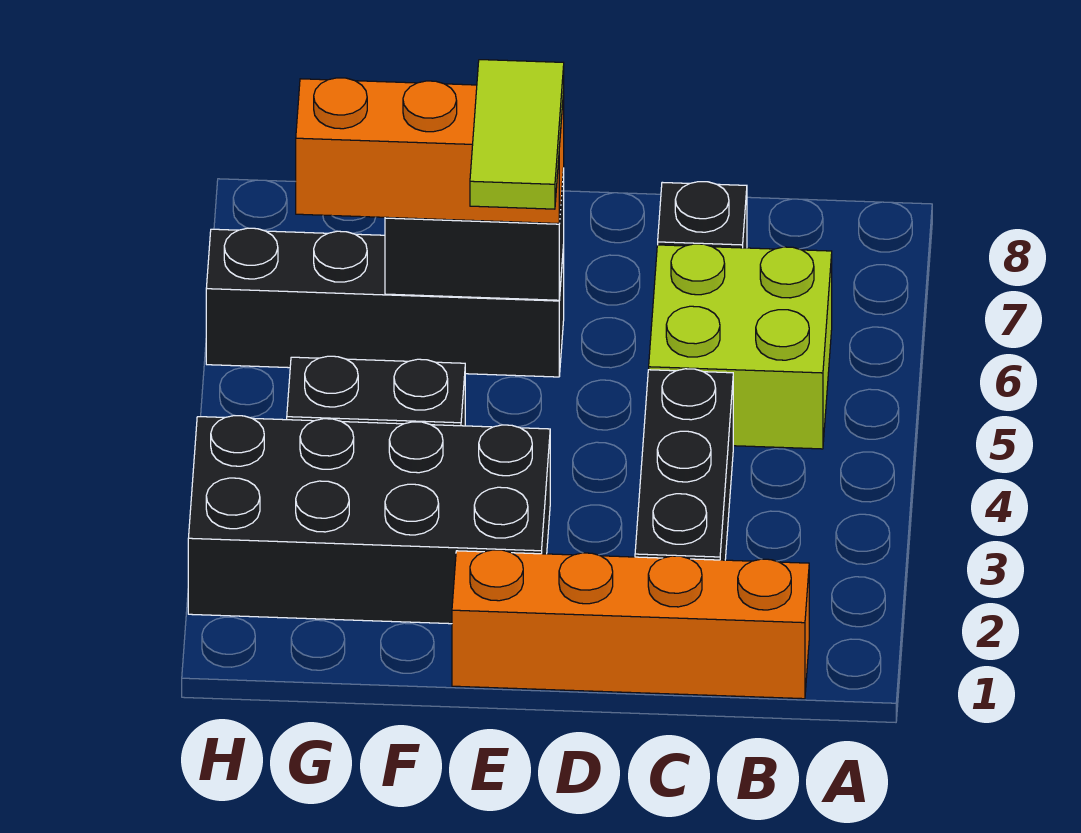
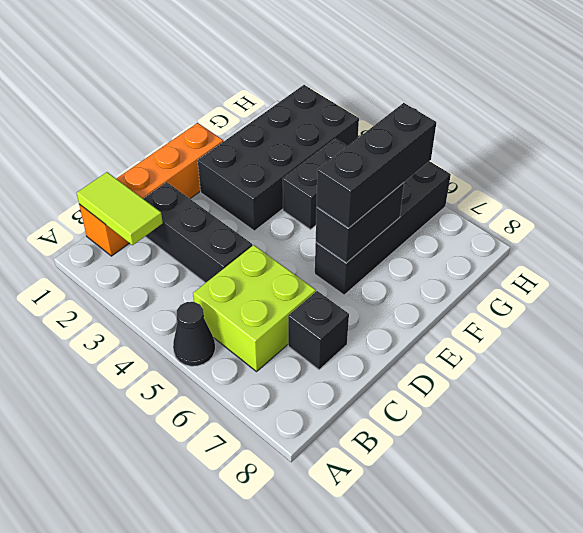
none -> black cone A5 level 1
lime tile E5:E6 level 4 -> lime tile B1:B2 level 2
orange brick E6:G6 level 3 -> black brick E6:G6 level 3

